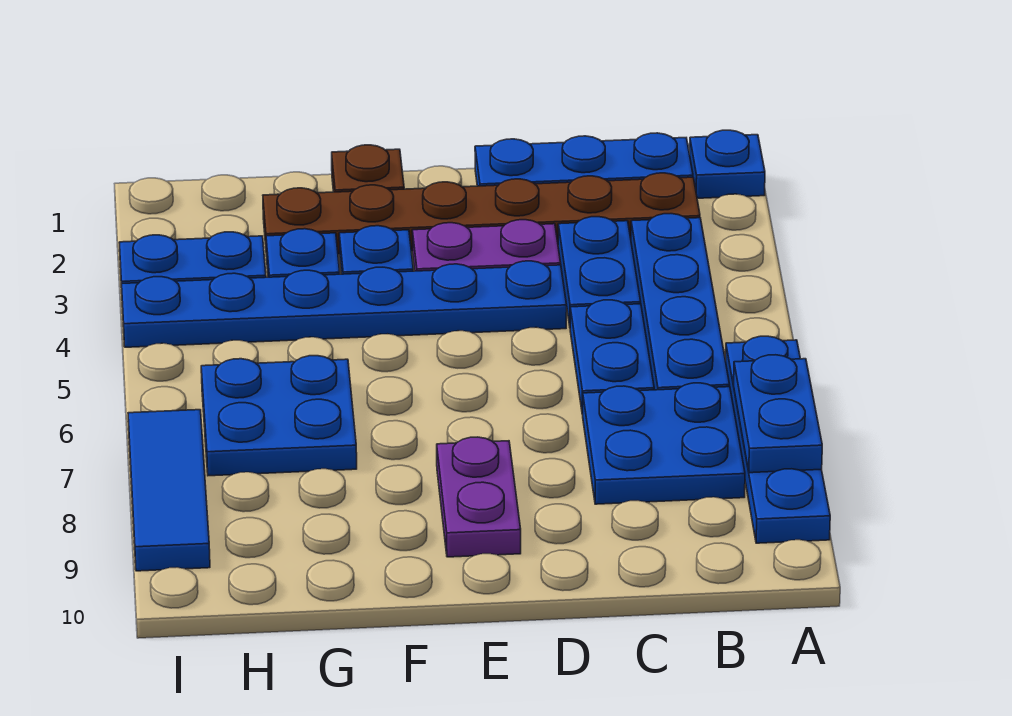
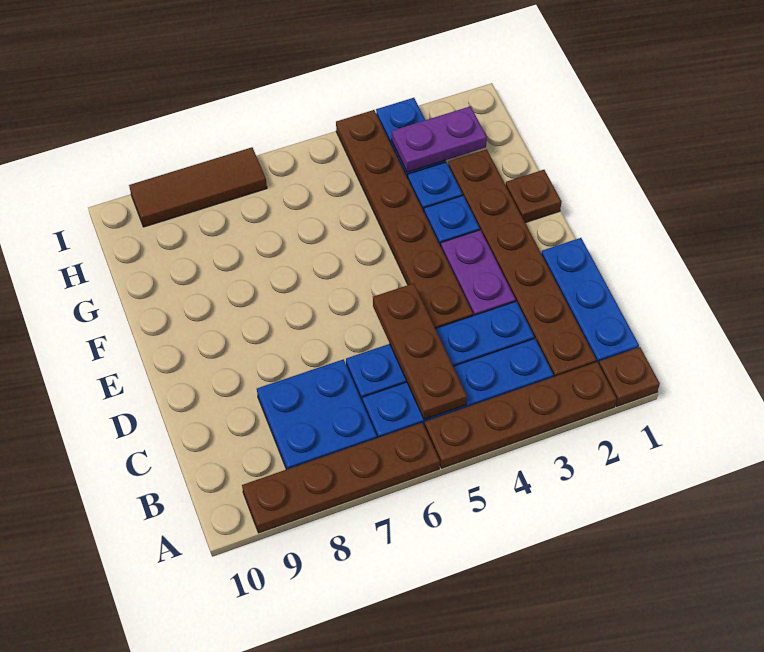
blue plate A1 level 1 -> brown plate A1 level 1
none -> brown plate A2:A5 level 1
blue plate A6:A9 level 1 -> brown plate A6:A9 level 1
blue plate A7:A8 level 2 -> none
none -> brown plate B5:D5 level 2
blue plate D4:I4 level 1 -> brown plate D4:I4 level 1
purple plate E8:E9 level 1 -> purple plate H2:H3 level 2
blue plate G6:H7 level 1 -> none
blue tile I7:I9 level 1 -> brown tile I7:I9 level 1

